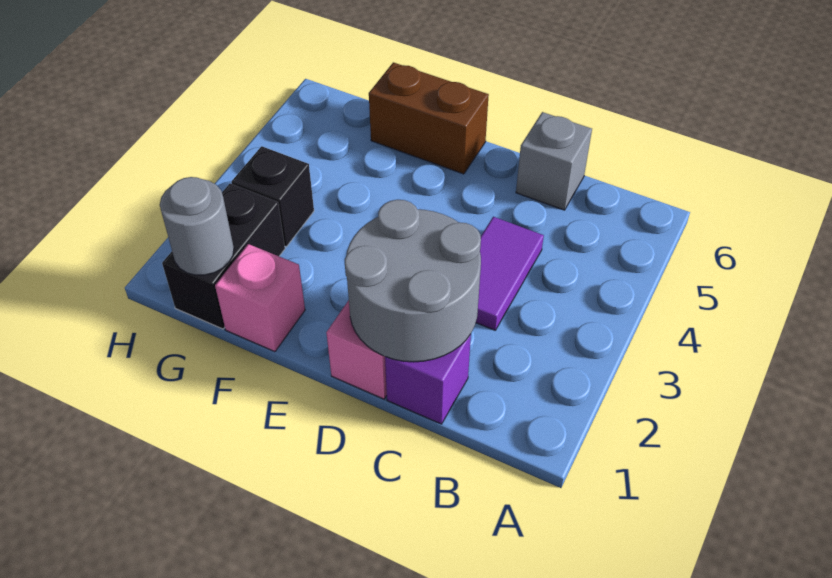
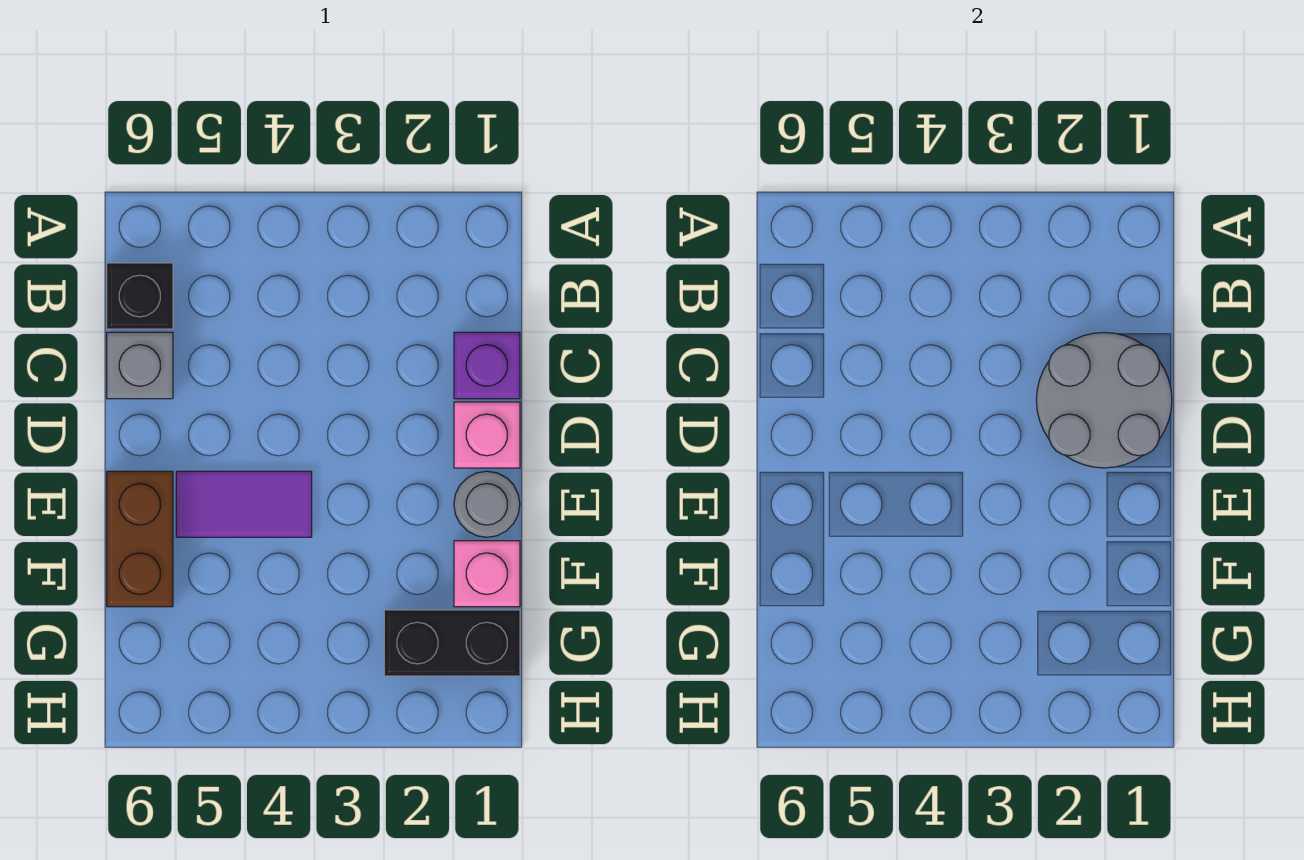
purple tile C3:C4 level 1 -> purple tile E4:E5 level 1
grey round brick G1 level 2 -> grey round brick E1 level 1
black brick G3 level 1 -> black brick B6 level 1

